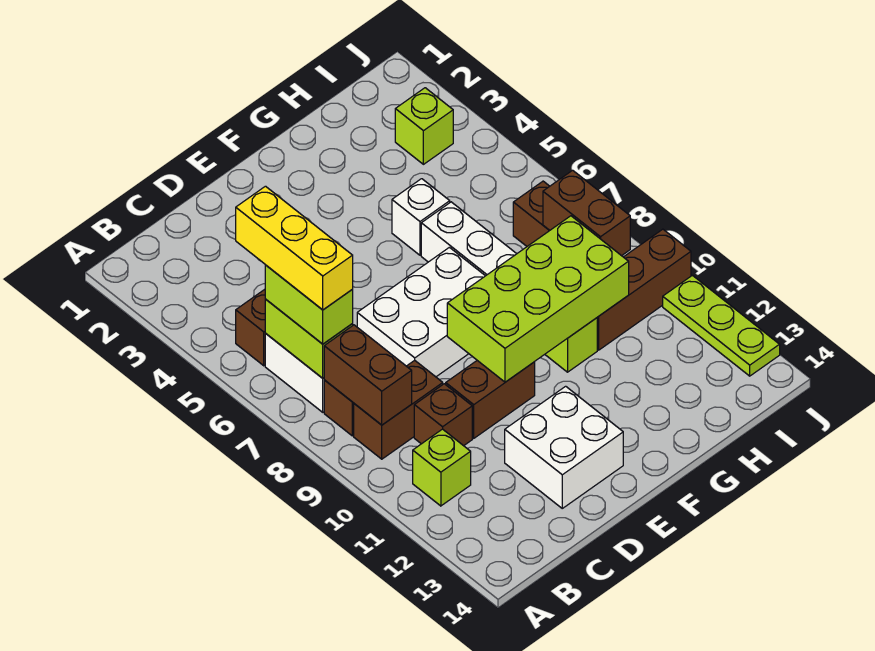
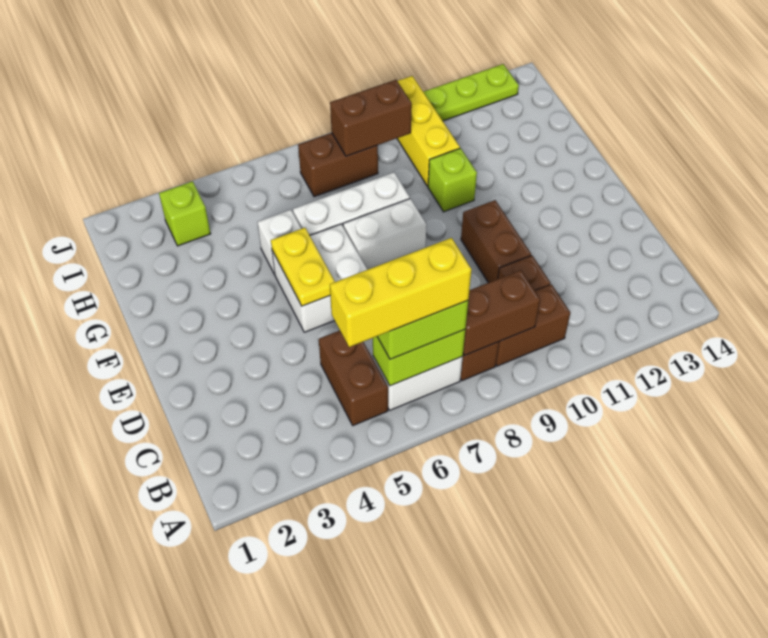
brown brick B9:C9 level 1 -> brown brick B9:B10 level 1
lime brick B11 level 1 -> none
white brick D7:F8 level 1 -> white brick F7:F8 level 1
white brick D12:E13 level 1 -> white brick E5:F6 level 1
none -> yellow plate E5:F5 level 2
lime brick E9:H10 level 2 -> none
brown brick H10:J10 level 1 -> yellow brick H10:J10 level 1

